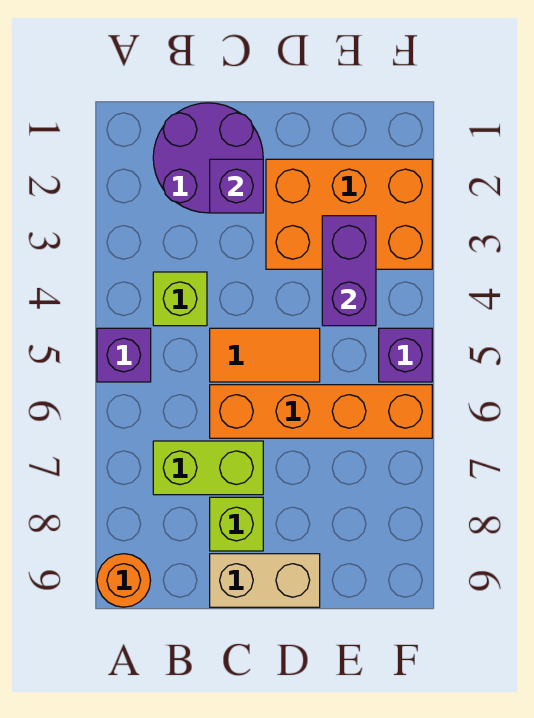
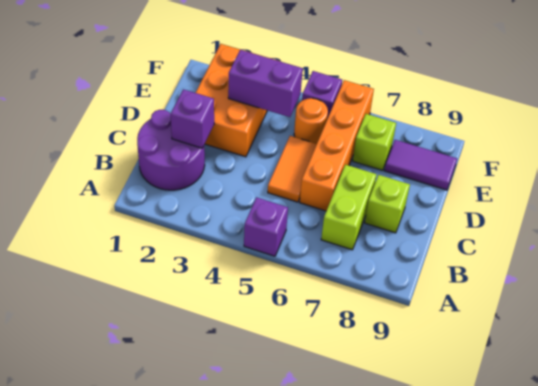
orange round brick A9 level 1 -> orange round brick E5 level 1
lime brick B4 level 1 -> lime brick E7 level 1
tan brick C9:D9 level 1 -> none
none -> purple tile E8:E9 level 1

